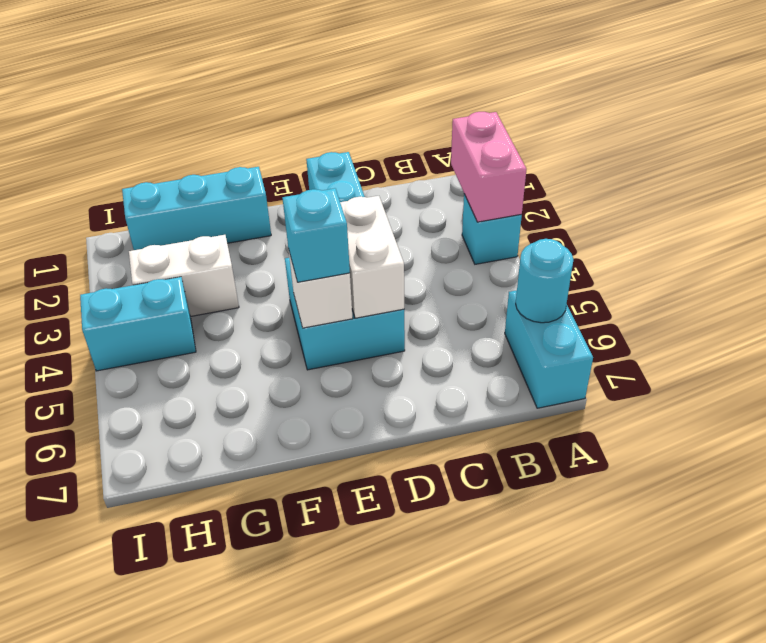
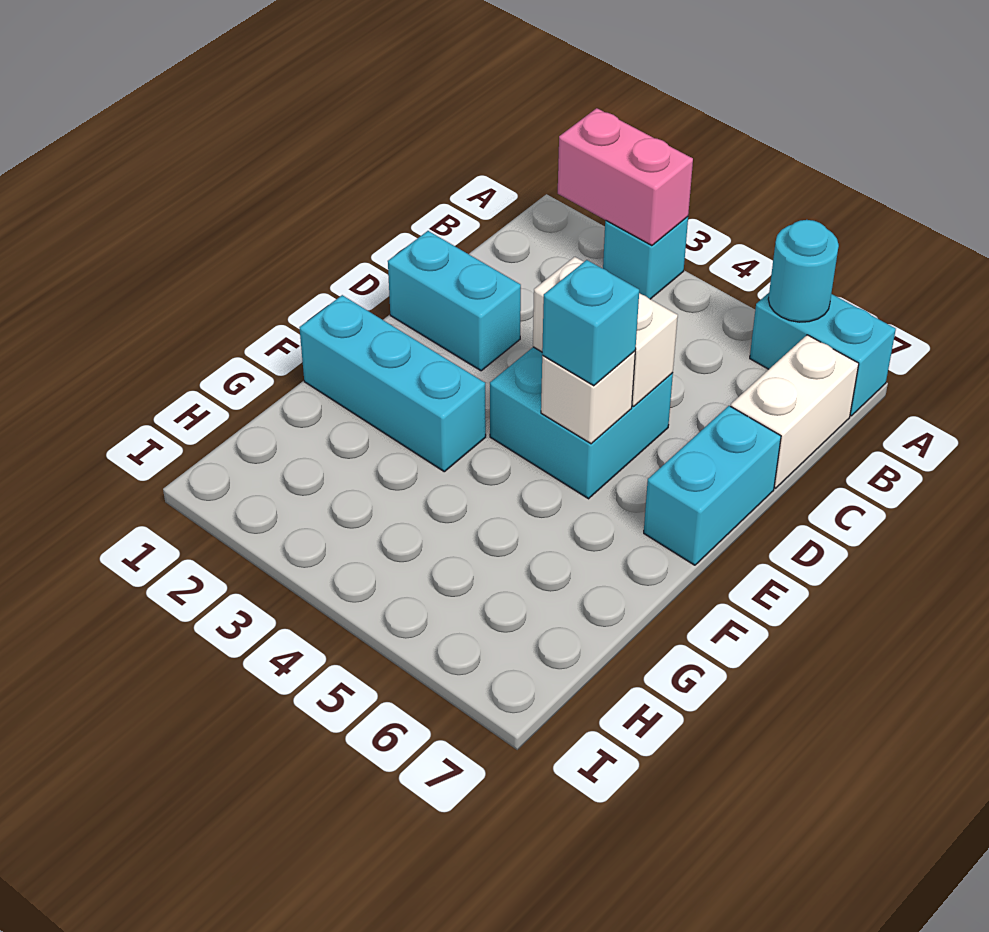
cyan brick F1:H1 level 1 -> cyan brick F1:F3 level 1
white brick G3:H3 level 1 -> white brick B7:C7 level 1
cyan brick H4:I4 level 1 -> cyan brick D7:E7 level 1

